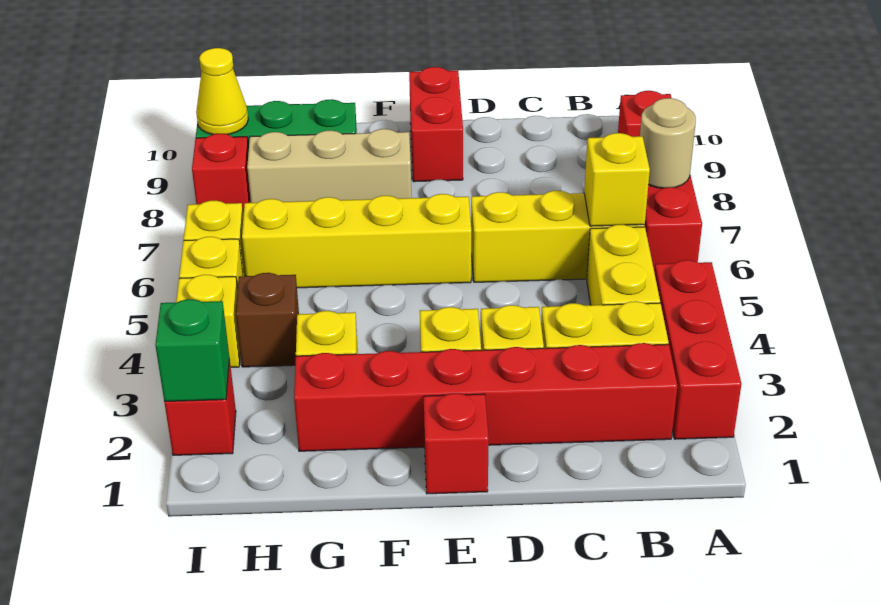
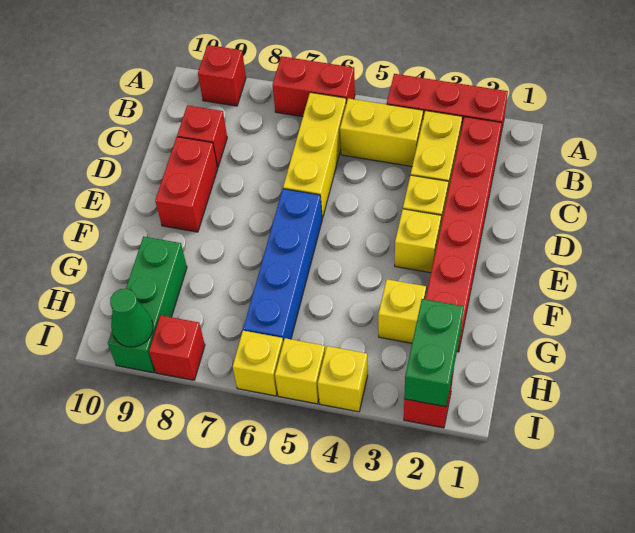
tan round brick A7 level 2 -> none
yellow brick B6 level 2 -> none
red brick E1 level 1 -> red brick C9 level 1
yellow brick E6:H6 level 1 -> blue brick E6:H6 level 1
red brick E9:E10 level 1 -> red brick D9:E9 level 1
tan brick F8:H8 level 1 -> none
brown brick H4 level 1 -> none
green brick I2 level 2 -> green brick H2:I2 level 2
yellow cone I9 level 2 -> green cone I9 level 2

